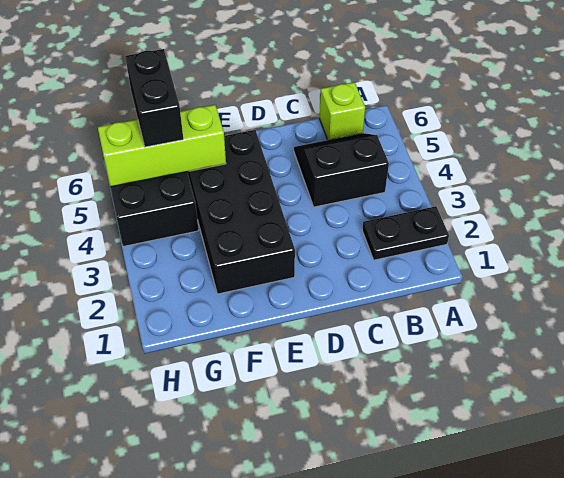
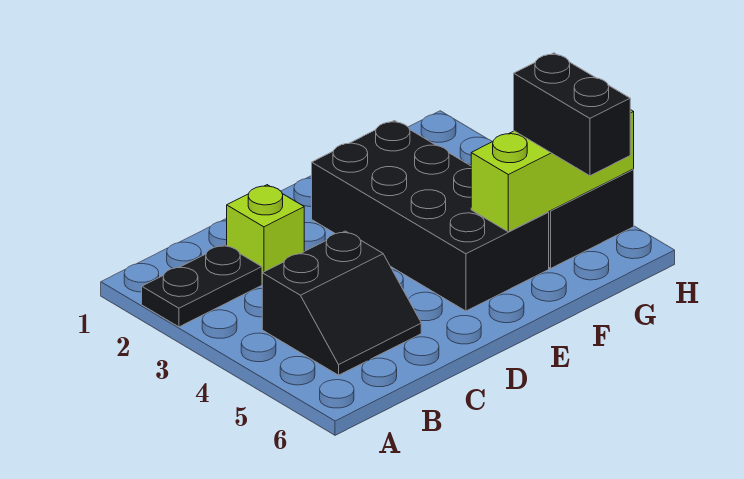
lime brick B6 level 1 -> lime brick C2 level 1

